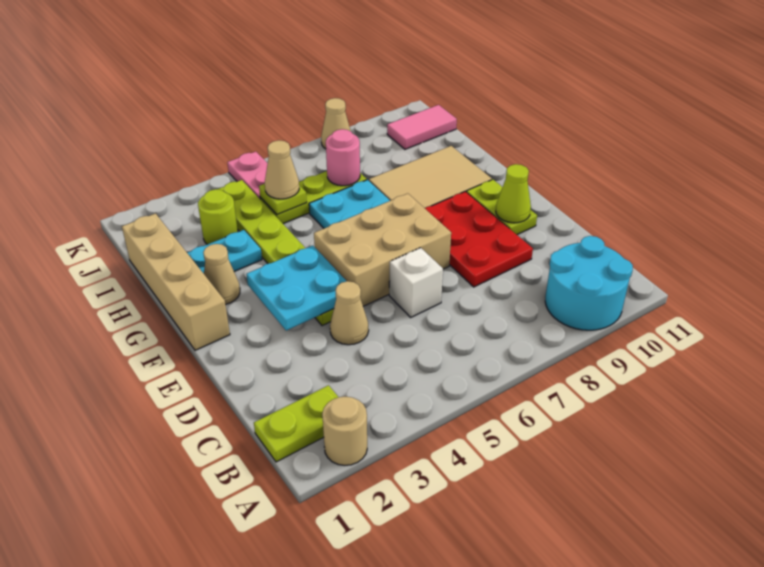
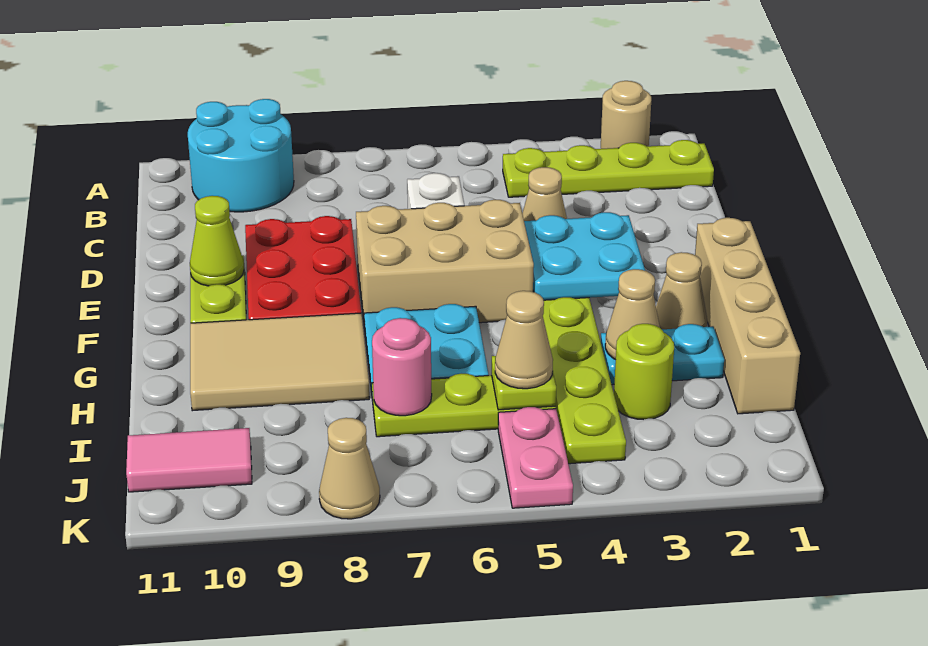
lime plate B1:B2 level 1 -> lime plate B1:B4 level 1
none -> tan cone H3 level 2

